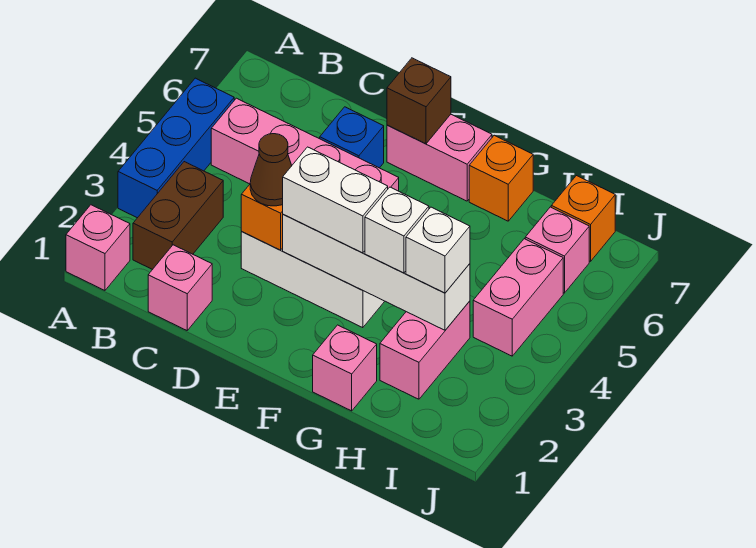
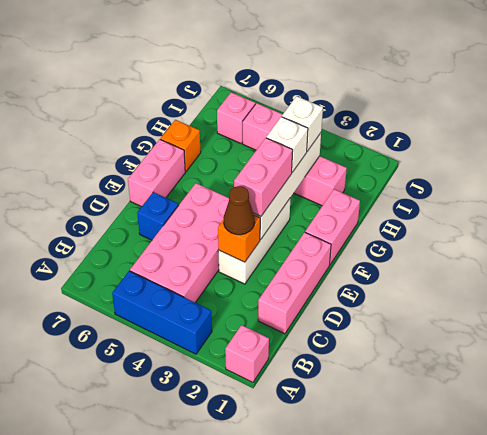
brown brick B2:B3 level 1 -> none
pink brick B5:E5 level 1 -> pink brick B4:E5 level 1
pink brick C1 level 1 -> pink brick C1:E1 level 1
white brick E3:F3 level 3 -> pink brick E3:F3 level 3
brown brick E7 level 2 -> none
pink brick G1 level 1 -> pink brick F1:G1 level 1
orange brick I7 level 1 -> none

